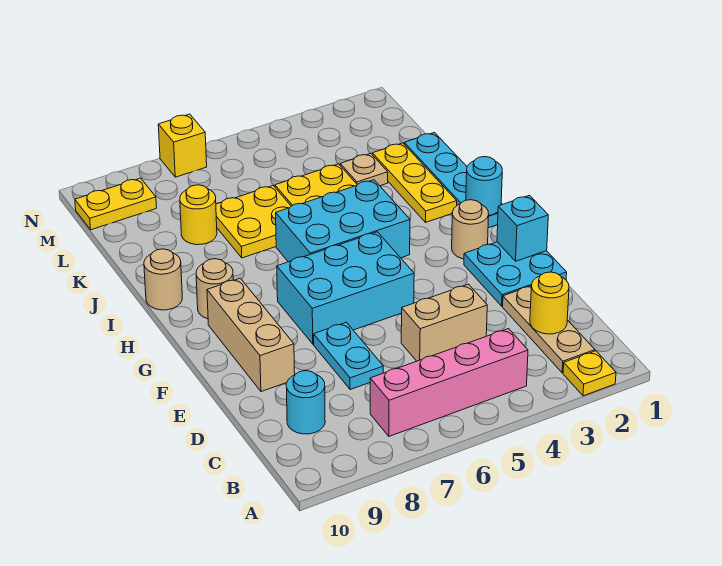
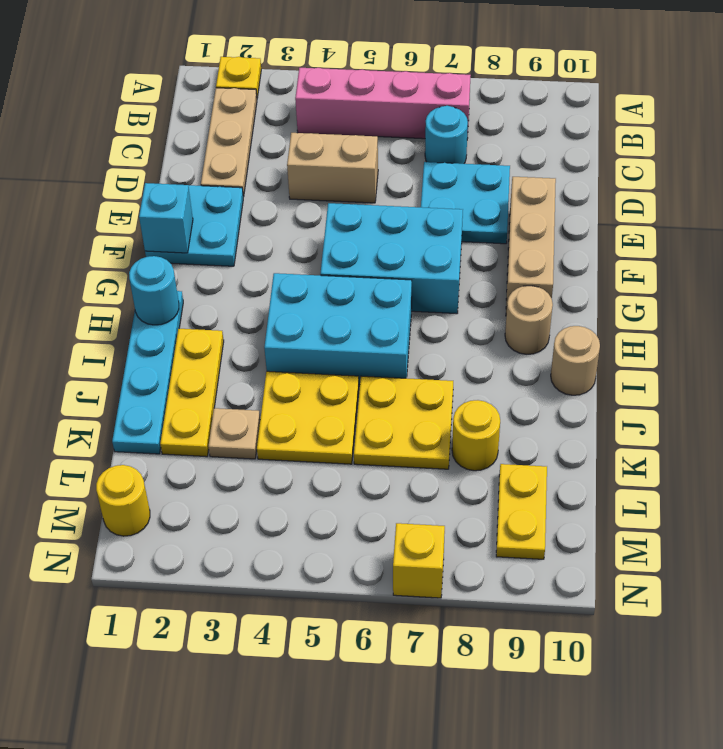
yellow round brick C2 level 2 -> yellow round brick M1 level 1
cyan round brick C9 level 1 -> cyan round brick C7 level 1
cyan plate D7:E7 level 1 -> cyan plate D7:E8 level 1
tan round brick G2 level 1 -> none
yellow plate M9:M10 level 1 -> yellow plate L9:M9 level 1

